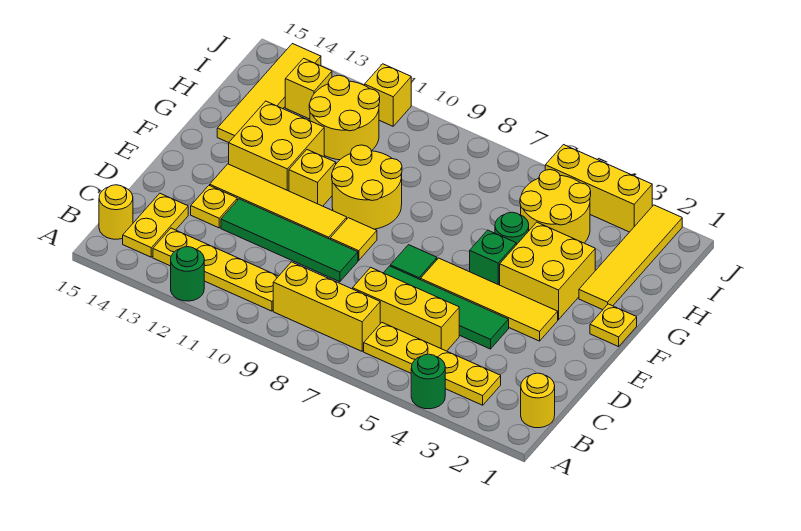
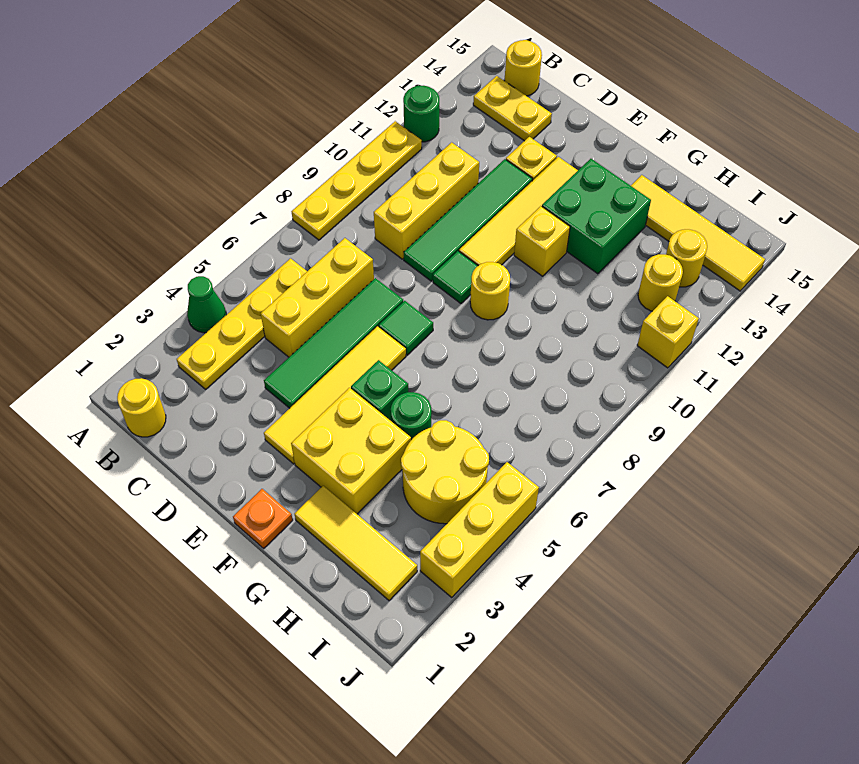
green round brick A4 level 1 -> green cone A4 level 1
yellow brick B7:B9 level 1 -> yellow brick C9:C11 level 1
yellow plate B10:B13 level 1 -> yellow plate A8:A11 level 1
yellow tile E9 level 1 -> green tile E9 level 1
yellow plate F1 level 1 -> orange plate F1 level 1
yellow round brick F9:G10 level 1 -> yellow round brick F9 level 1
yellow brick F12:G13 level 1 -> green brick F12:G13 level 1
yellow tile G2:J2 level 1 -> yellow tile G2:I2 level 1
yellow round brick H11:I12 level 1 -> yellow round brick I12 level 1
yellow brick I13 level 1 -> yellow round brick I13 level 1

